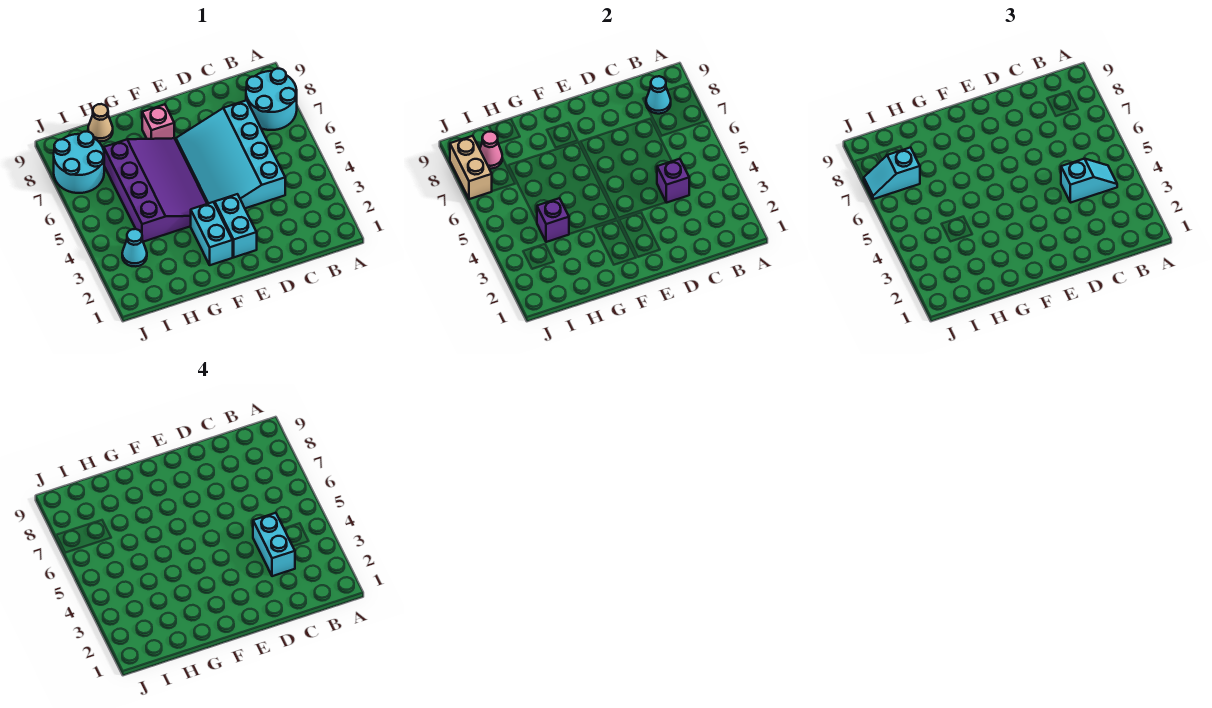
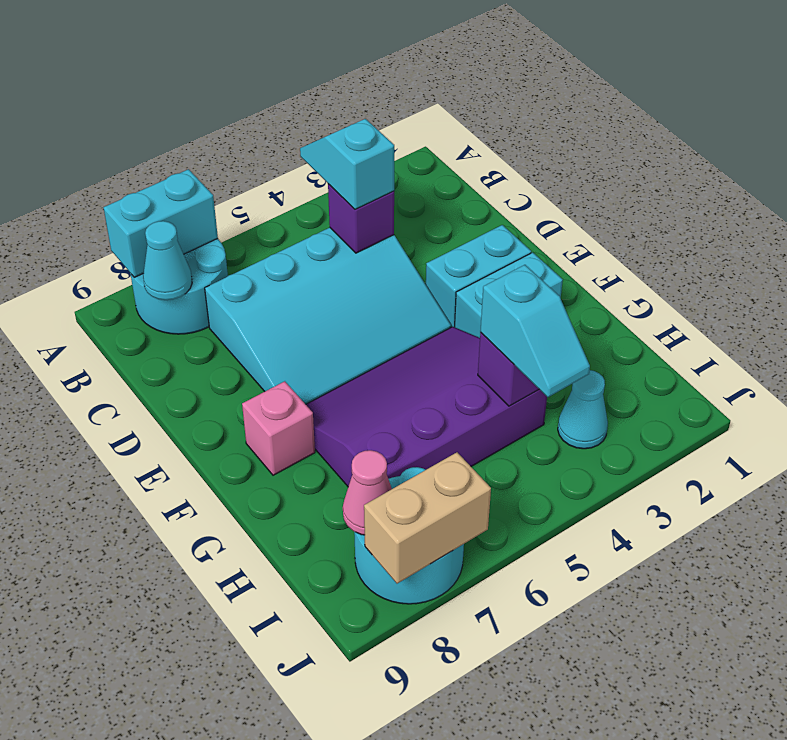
cyan brick C3:C4 level 4 -> cyan brick A7:A8 level 2
tan cone H9 level 1 -> none
cyan slope I7:J7 level 3 top I -> cyan slope H4:I4 level 3 top H

